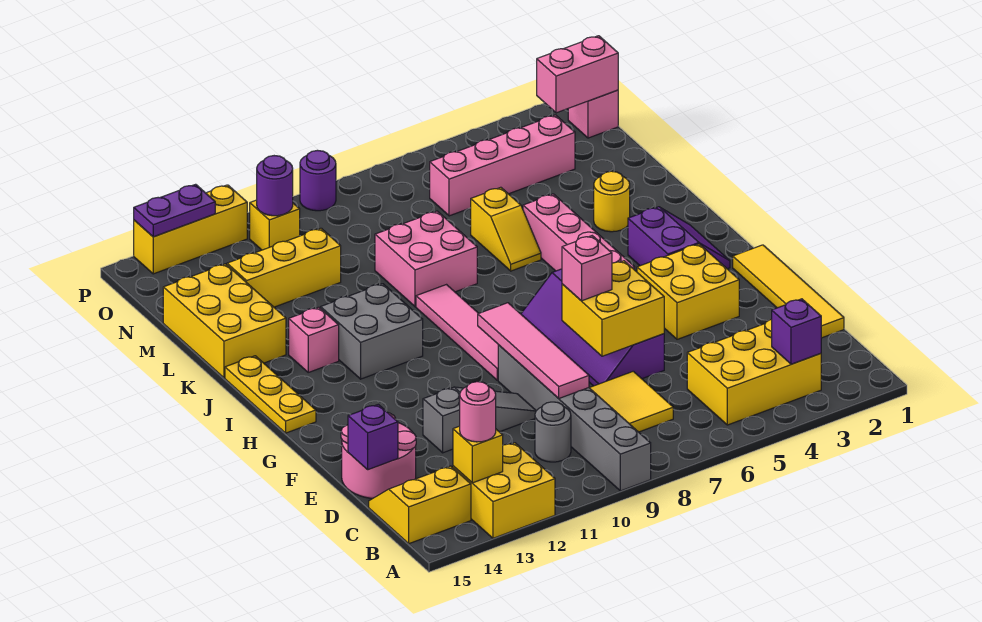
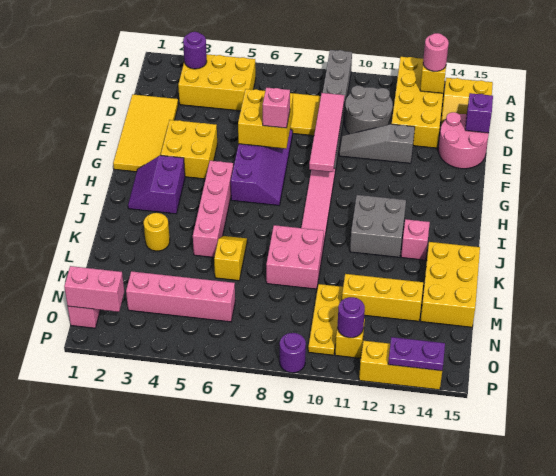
yellow brick A12:B13 level 1 -> yellow brick A12:D13 level 1
purple brick B3 level 2 -> purple round brick B3 level 2
grey round brick C10 level 1 -> grey round brick C10:D11 level 1
yellow tile D1:G1 level 1 -> yellow tile D1:G2 level 1
yellow plate H15:J15 level 1 -> yellow plate M10:O10 level 1

